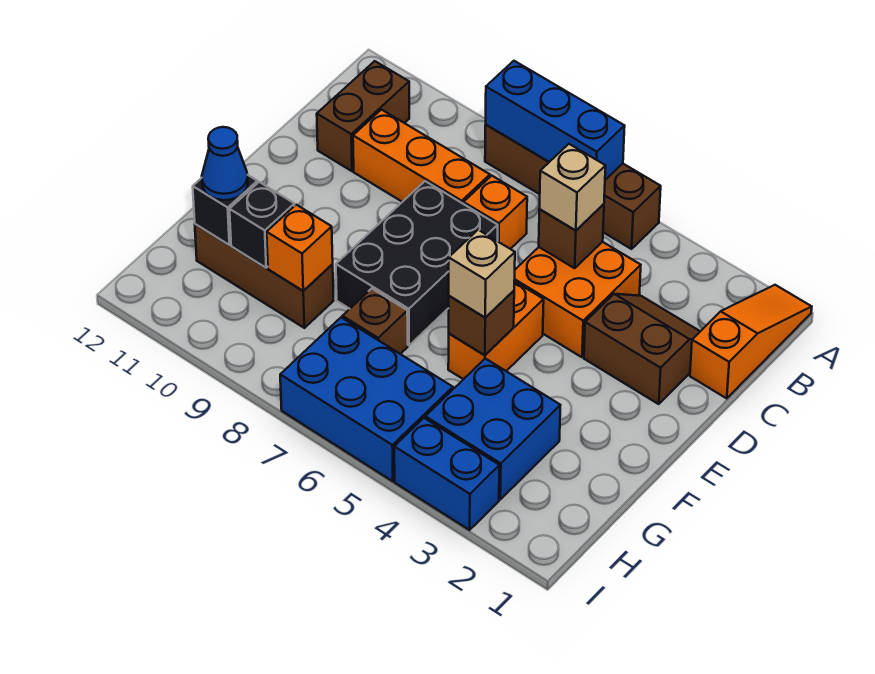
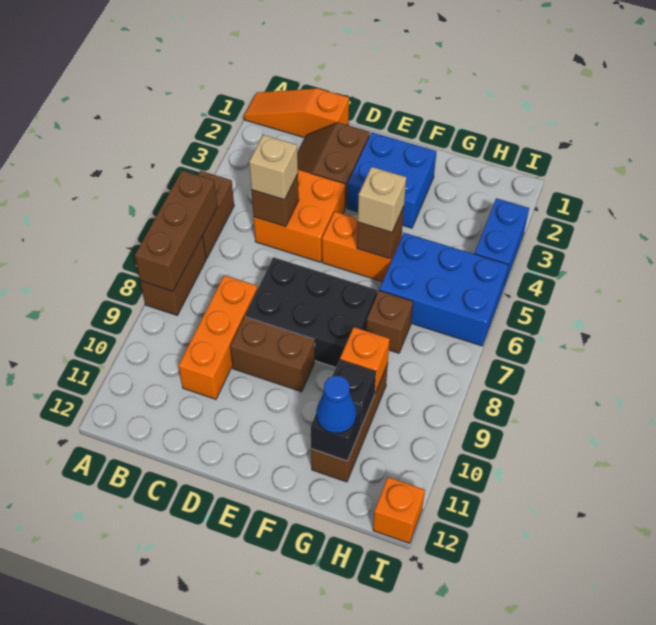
blue brick A6:A8 level 2 -> brown brick A6:A8 level 2
brown brick B11:C11 level 1 -> brown brick D9:E9 level 1
orange brick C7 level 1 -> orange brick I12 level 1
blue brick G3:H4 level 1 -> blue brick E2:F3 level 1
blue brick H5:I7 level 1 -> blue brick G5:I6 level 1

